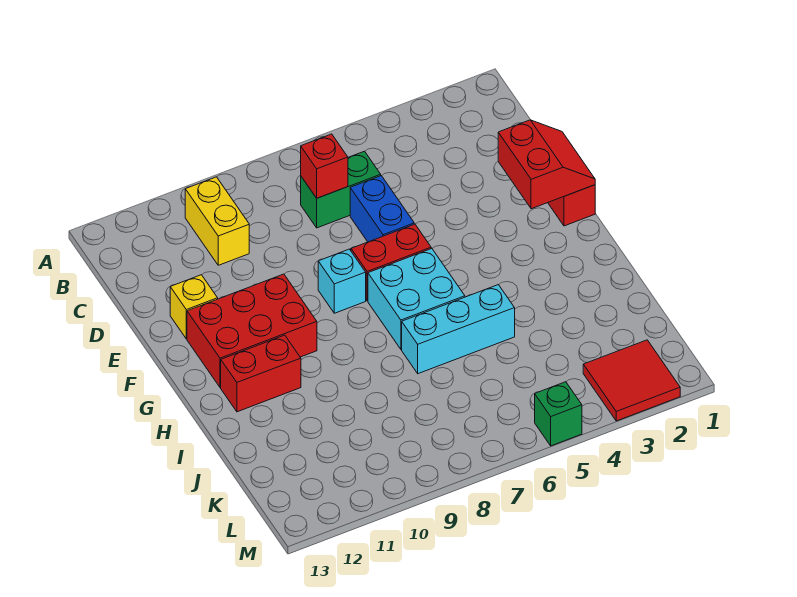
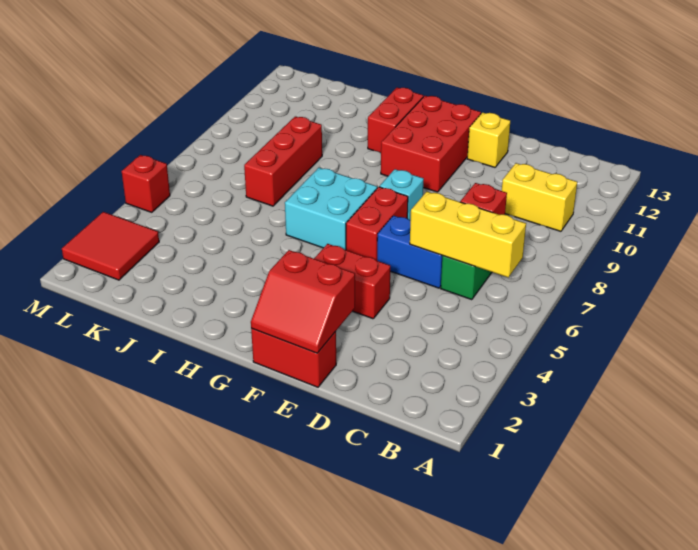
none -> yellow brick B6:D6 level 2
none -> red brick E4:F4 level 1
cyan brick I5:I7 level 1 -> none
none -> red brick J7:J9 level 1
green brick M5 level 1 -> red brick M5 level 1

